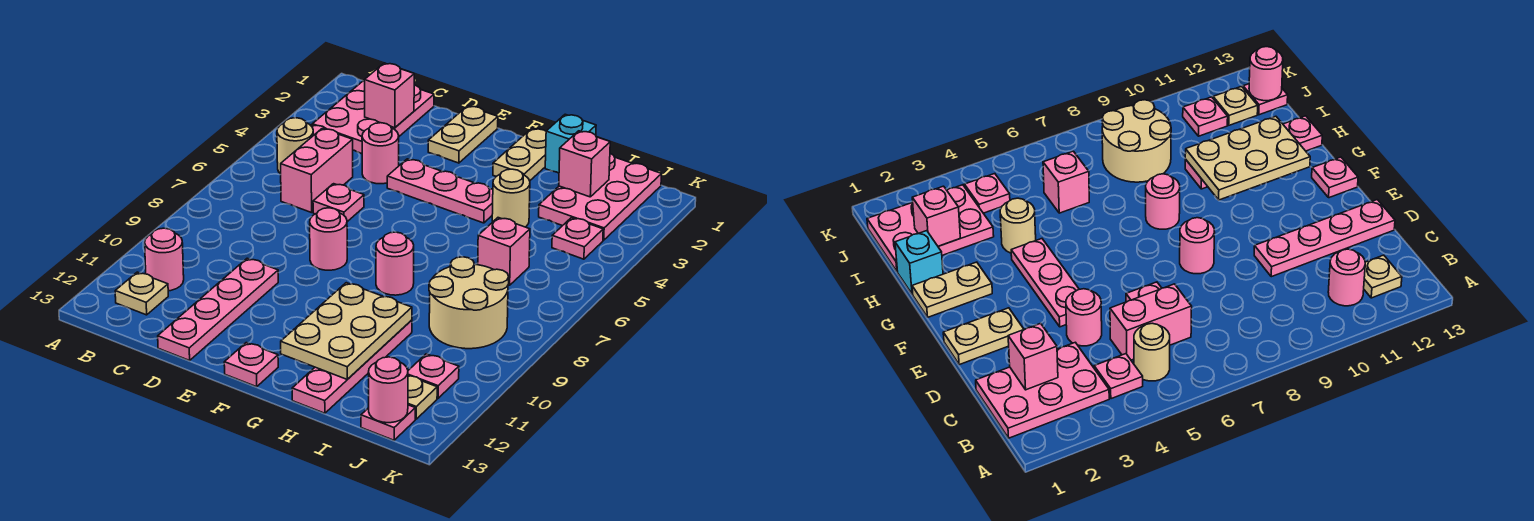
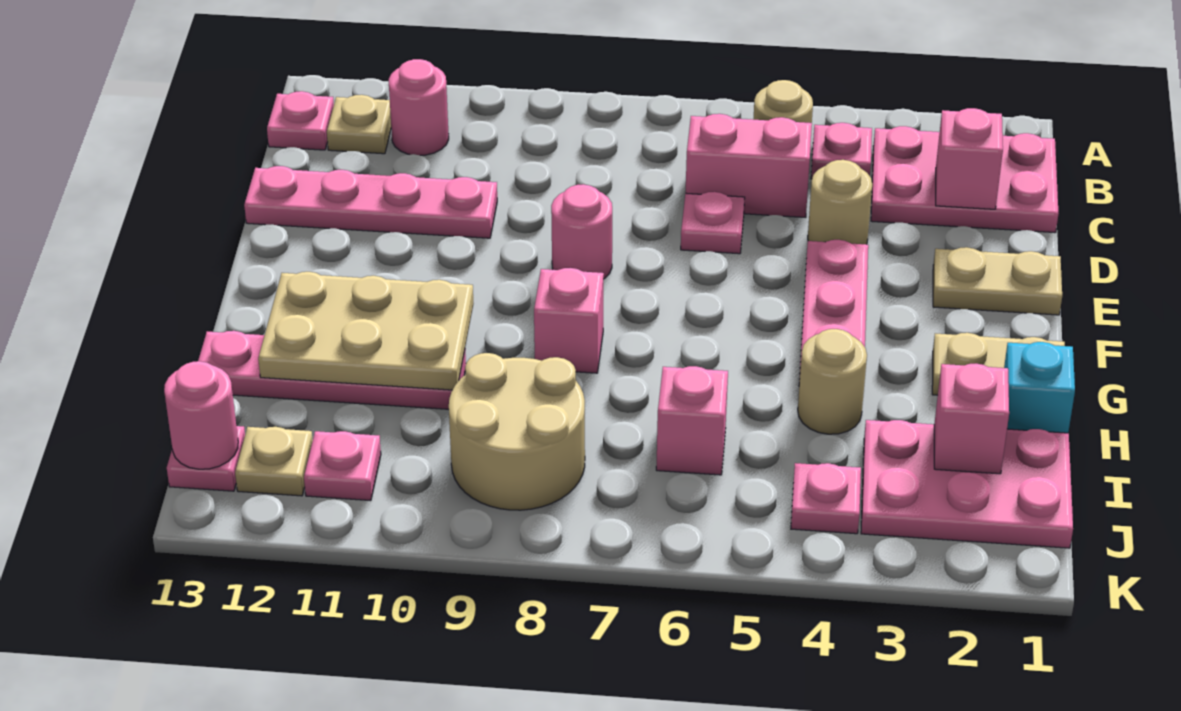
pink round brick D4 level 1 -> tan round brick D4 level 1
pink plate F13 level 1 -> pink plate B13 level 1
pink round brick G8 level 1 -> pink brick G8 level 1

